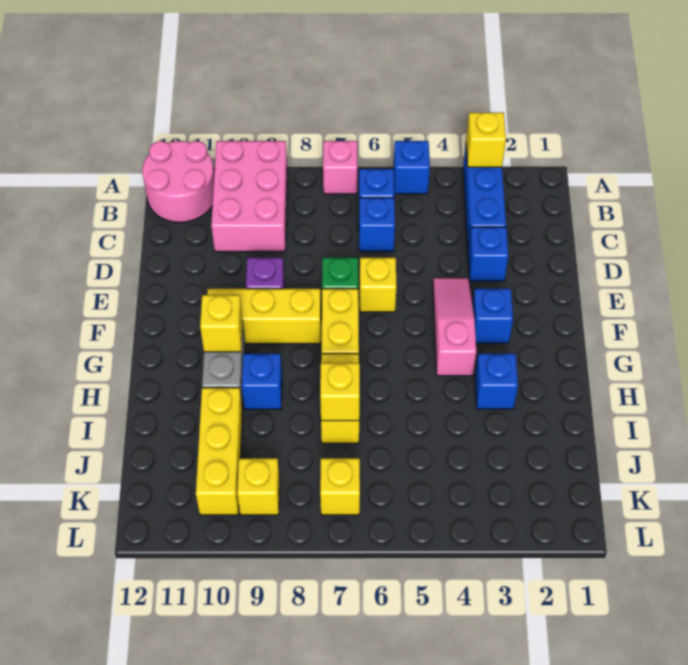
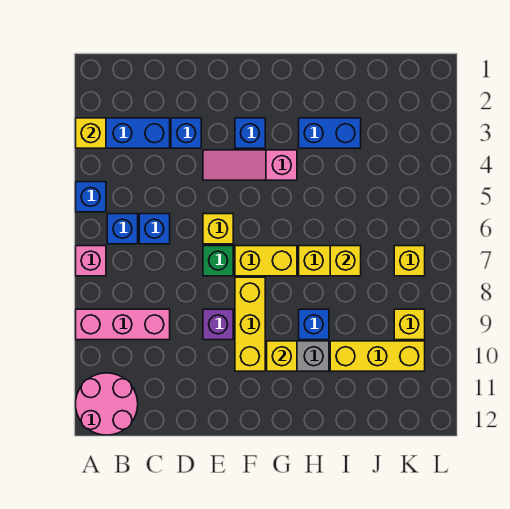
pink brick A9:C10 level 1 -> pink brick A9:C9 level 1
blue brick H3 level 1 -> blue brick H3:I3 level 1

